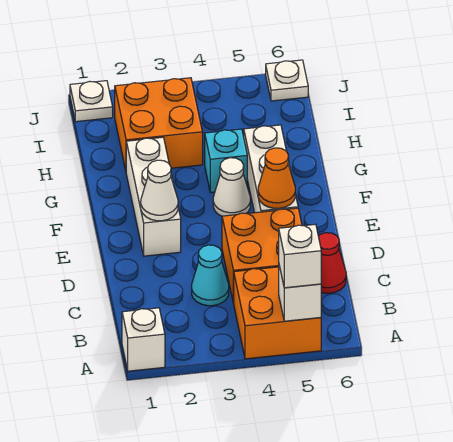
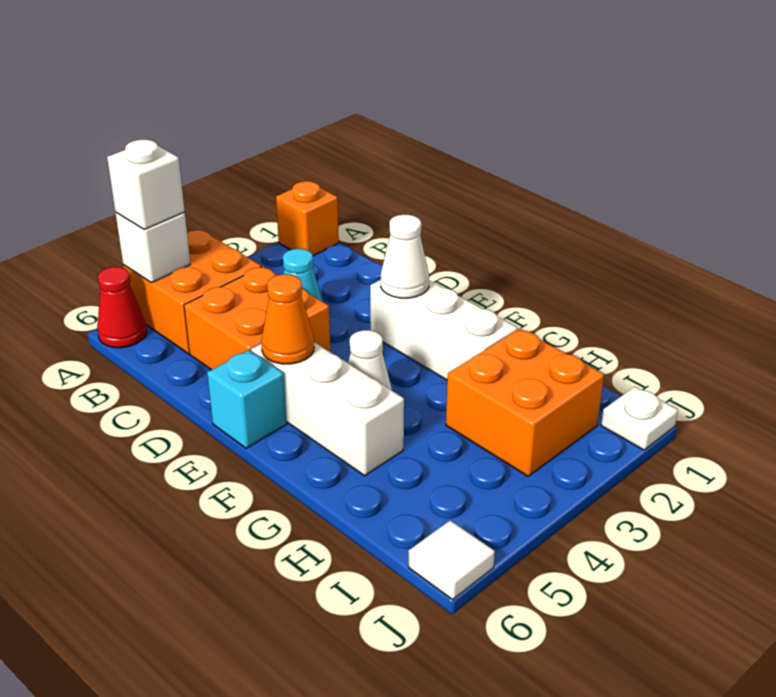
white brick A1 level 1 -> orange brick A1 level 1
red cone C6 level 1 -> red cone A6 level 1
cyan brick G4 level 1 -> cyan brick E6 level 1
white plate J6 level 1 -> white tile J6 level 1

